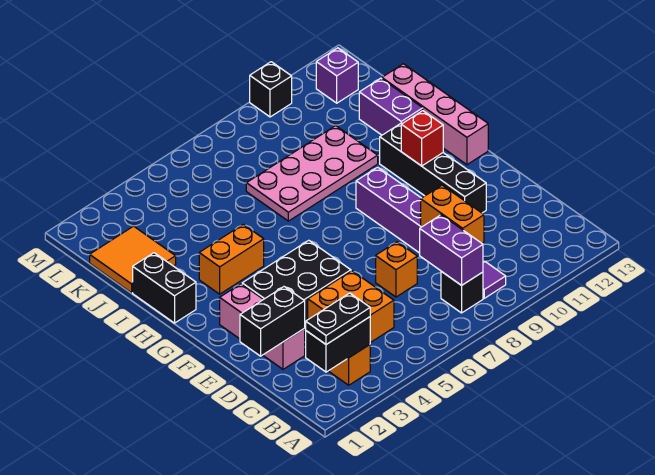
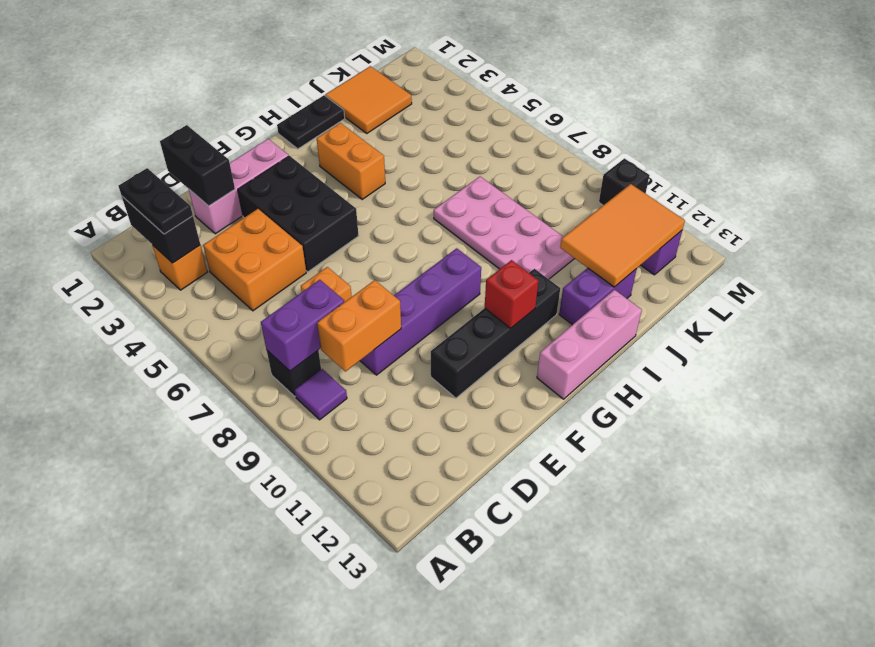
pink brick G13:J13 level 1 -> pink brick G13:I13 level 1
black brick H1:I1 level 1 -> black plate H1:I1 level 1
none -> orange tile J11:L12 level 2

